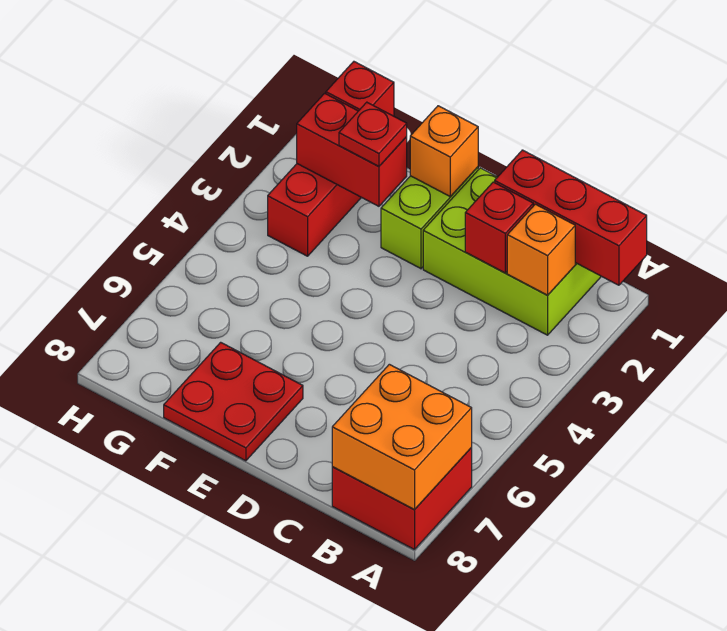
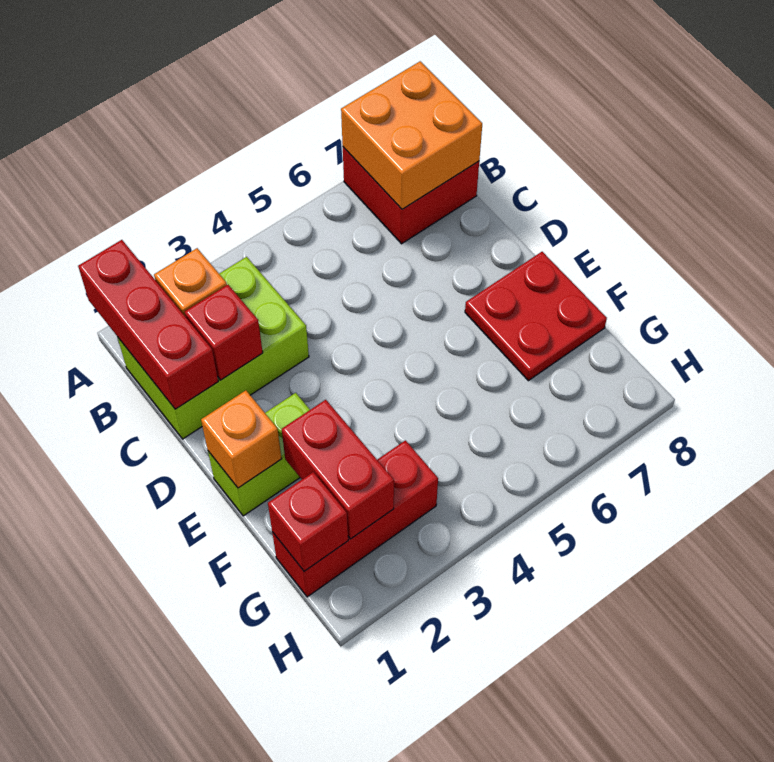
lime brick B1:D2 level 1 -> lime brick B1:C3 level 1
red plate F2 level 3 -> none

